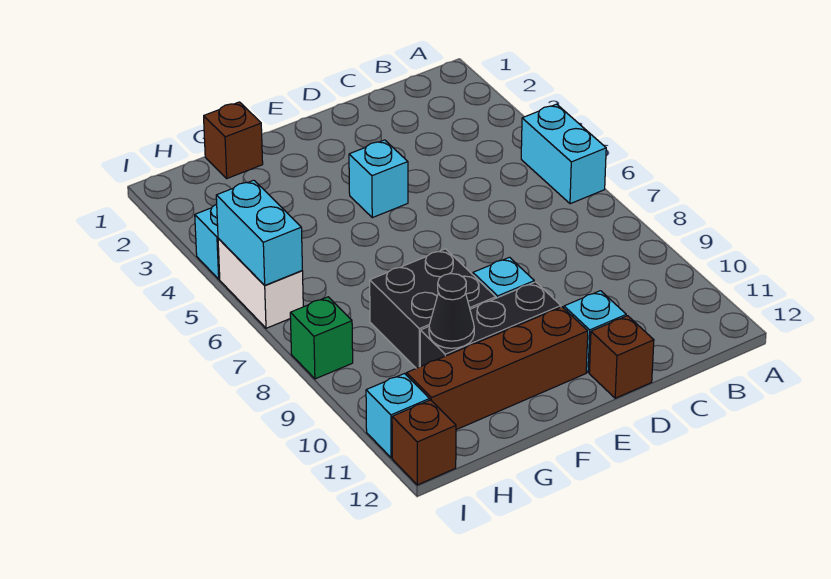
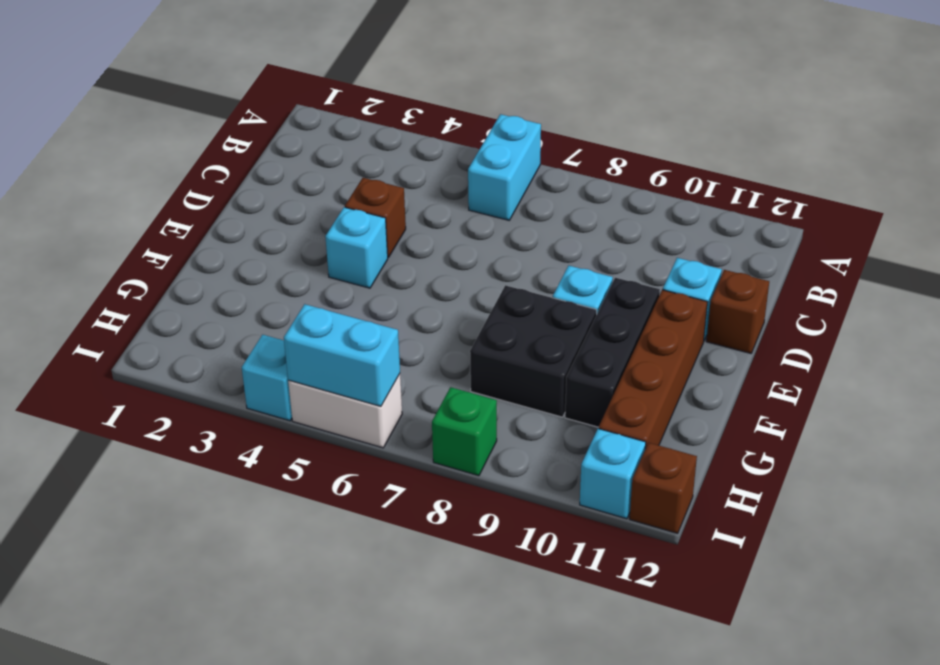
cyan brick A5:A6 level 1 -> cyan brick A6:B6 level 1
brown brick G1 level 1 -> brown brick D4 level 1
black cone G10 level 2 -> none

